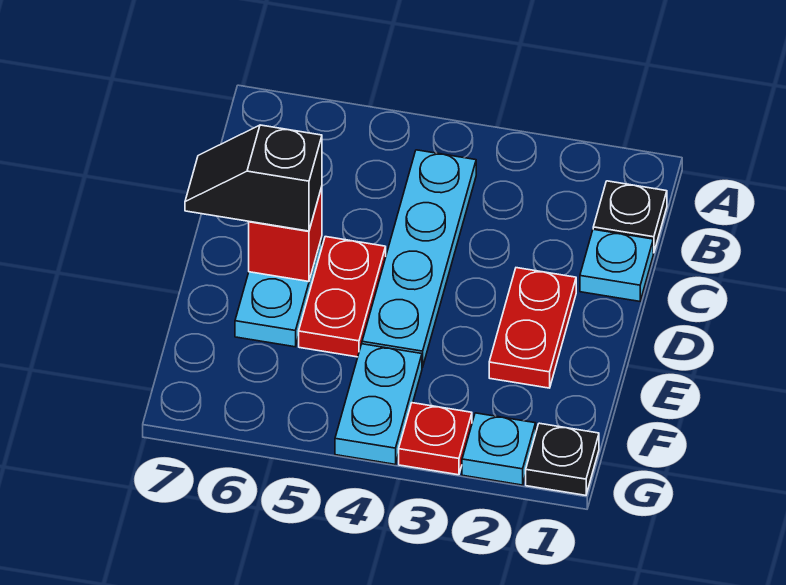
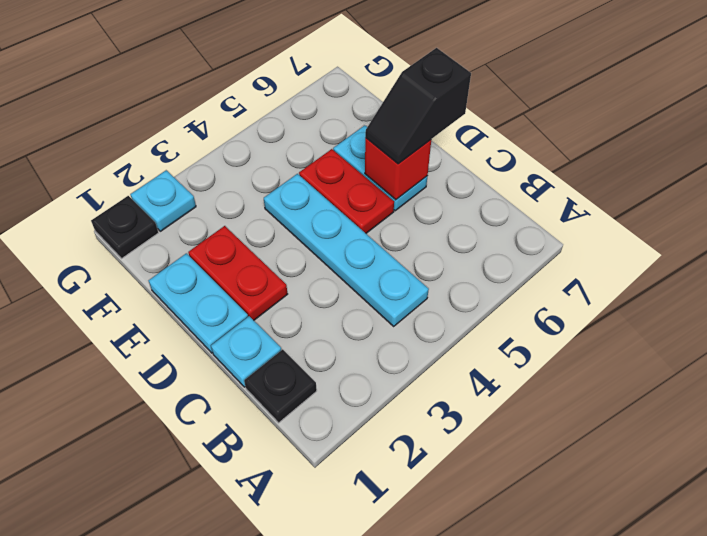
black slope D6:D7 level 3 top 6 -> black slope D6:D7 level 3 top 7
cyan plate F4:G4 level 1 -> cyan plate D1:E1 level 1
red plate G3 level 1 -> none

